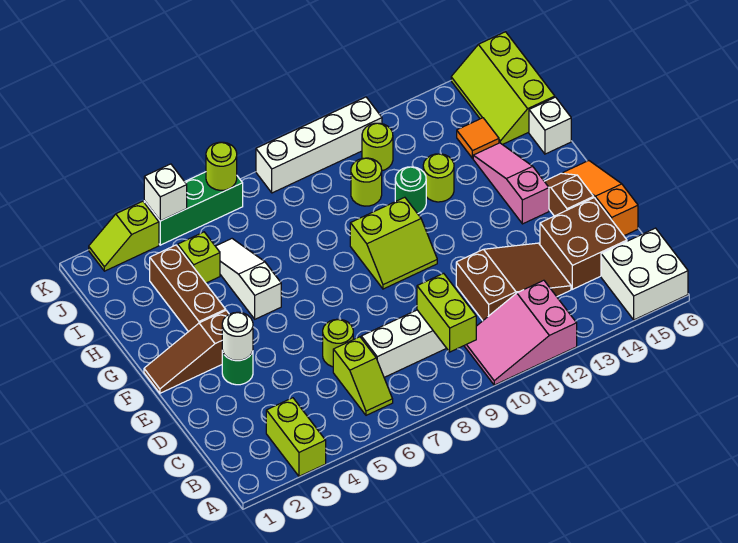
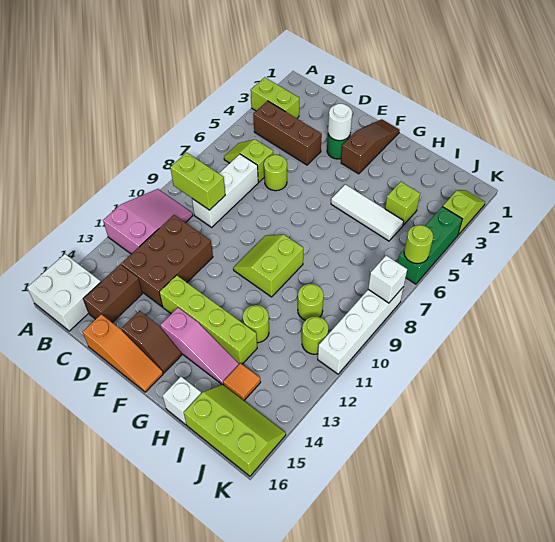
brown slope C11:D13 level 1 top 11 -> brown brick C11:D13 level 1
brown brick C14:D15 level 1 -> brown brick C14:C15 level 1
none -> lime brick E13:H13 level 1
brown brick G3:I3 level 1 -> brown brick B4:D4 level 1
white slope G5:I5 level 1 top G -> white tile G5:I5 level 1
green round brick H11 level 1 -> none
white brick K4 level 2 -> white brick K8 level 2

